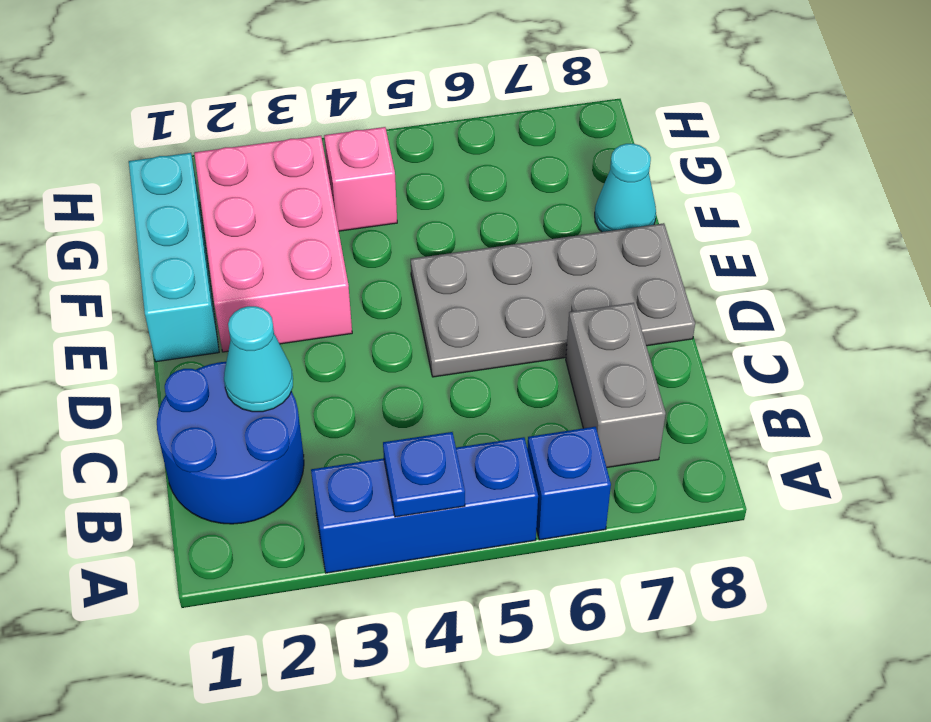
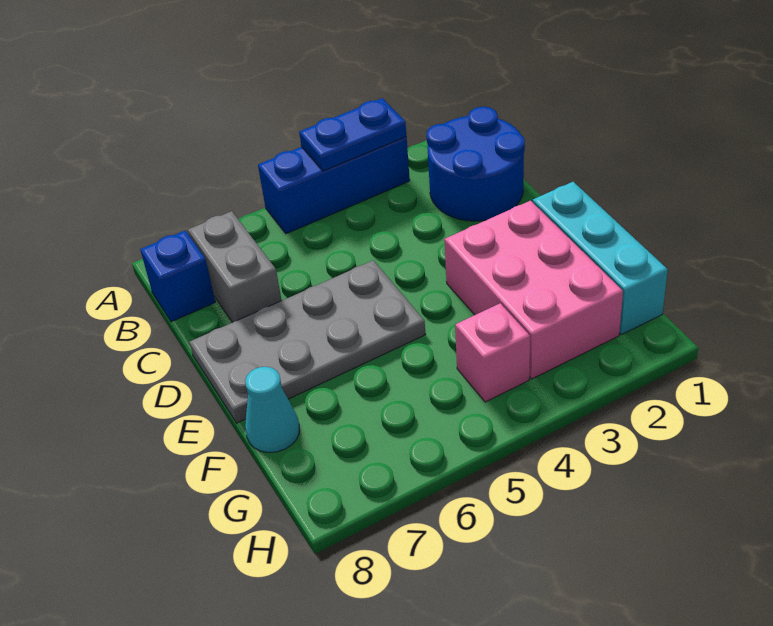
blue plate A4 level 2 -> blue plate A3:A4 level 2
blue brick A6 level 1 -> blue brick B8 level 1
cyan cone C2 level 2 -> none

